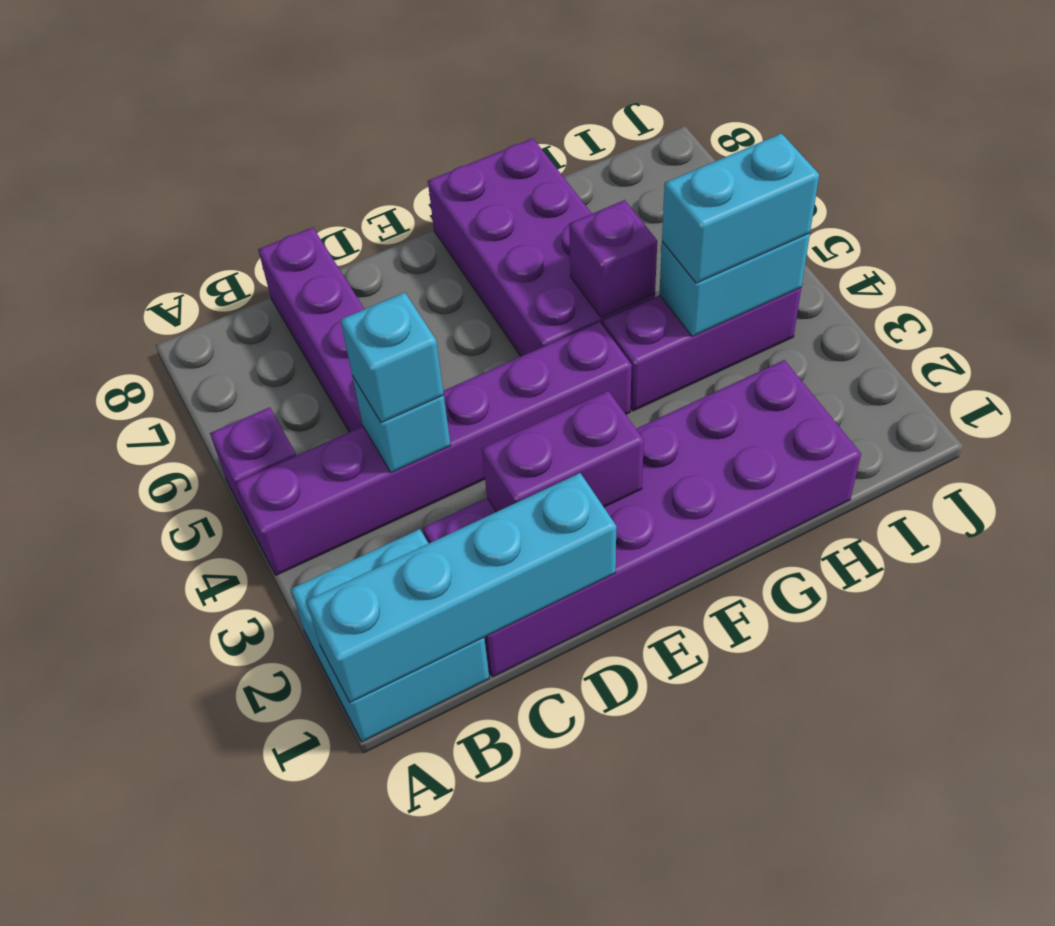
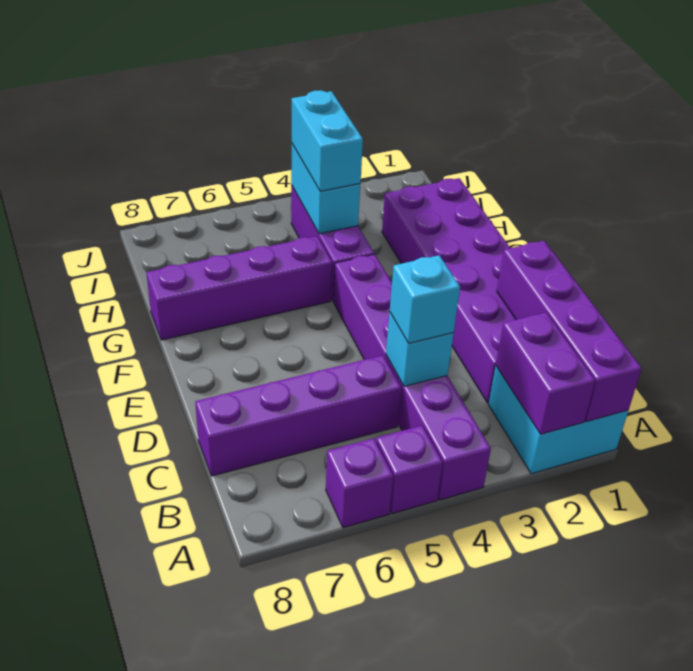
cyan brick A1:D1 level 2 -> purple brick A1:D1 level 2
purple brick D2:E2 level 2 -> purple brick A2:B2 level 2
purple brick F5:G8 level 1 -> purple brick G5:G8 level 1
purple brick G5 level 2 -> purple brick A6 level 1

